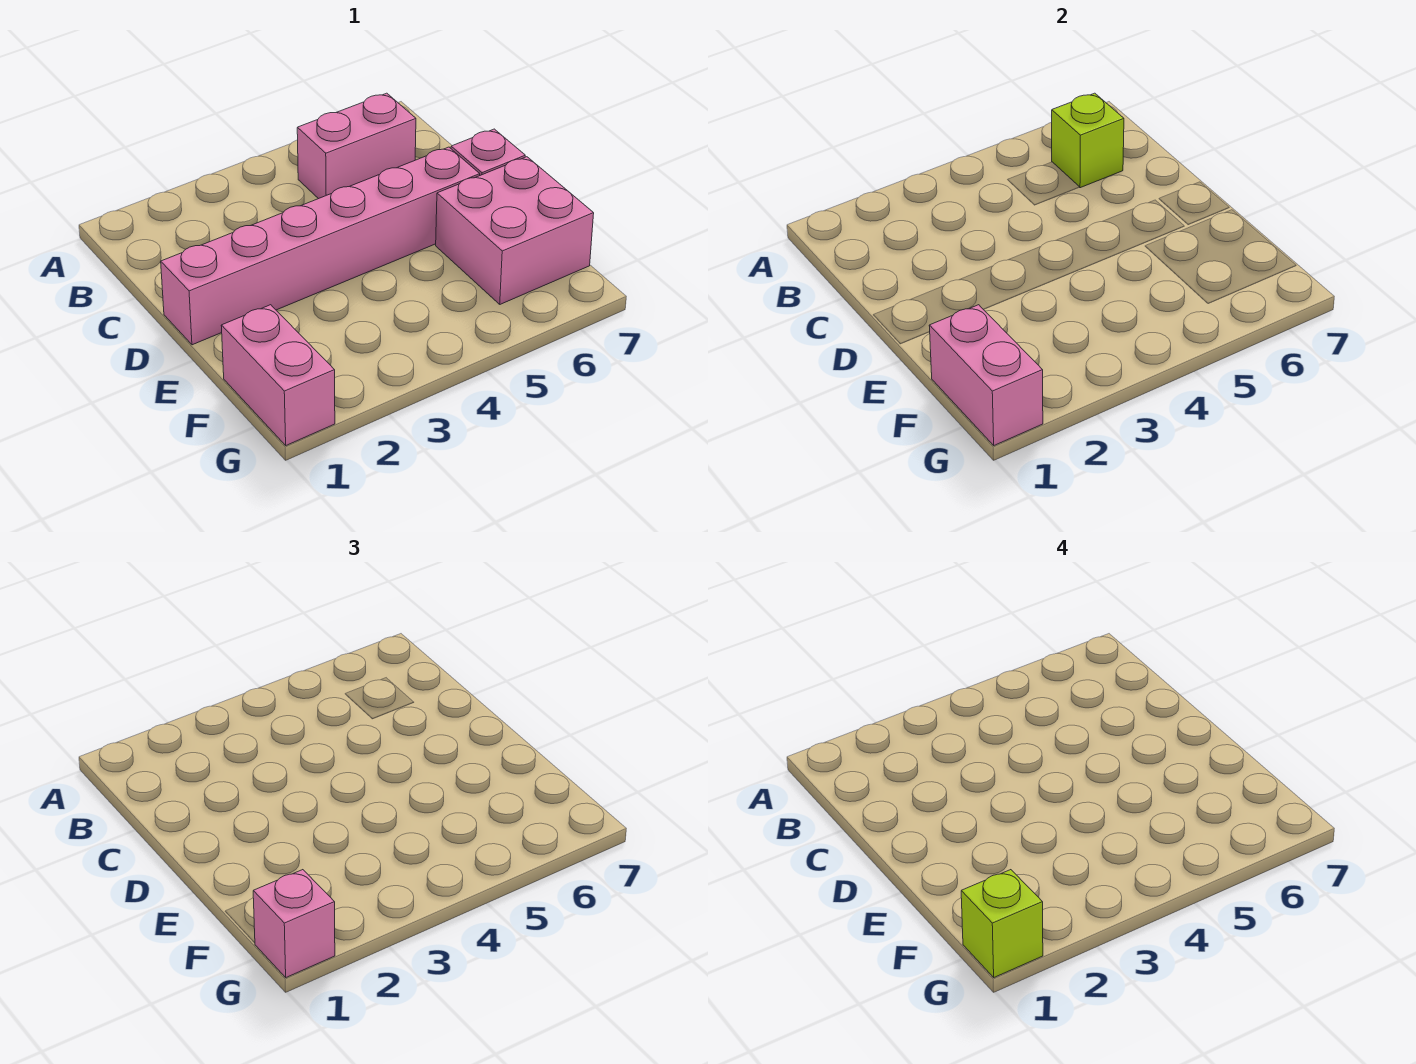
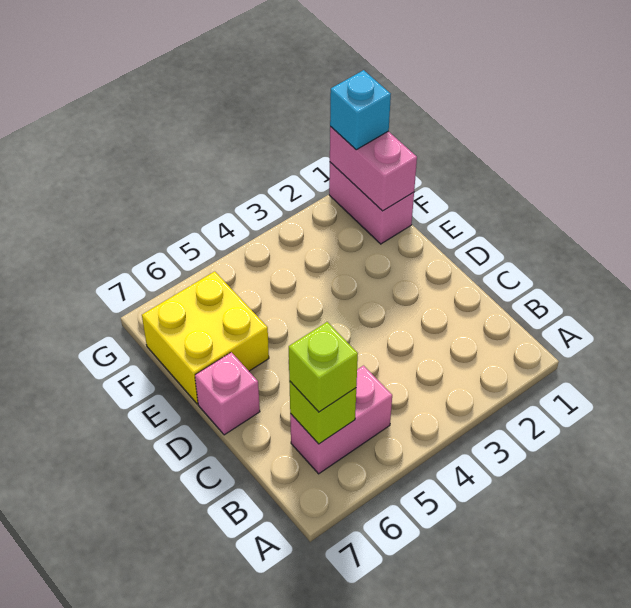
pink brick D1:D6 level 1 -> none
pink brick E6:F7 level 1 -> yellow brick E6:F7 level 1
pink brick G1 level 3 -> cyan brick G1 level 3
lime brick G1 level 4 -> lime brick B6 level 3

